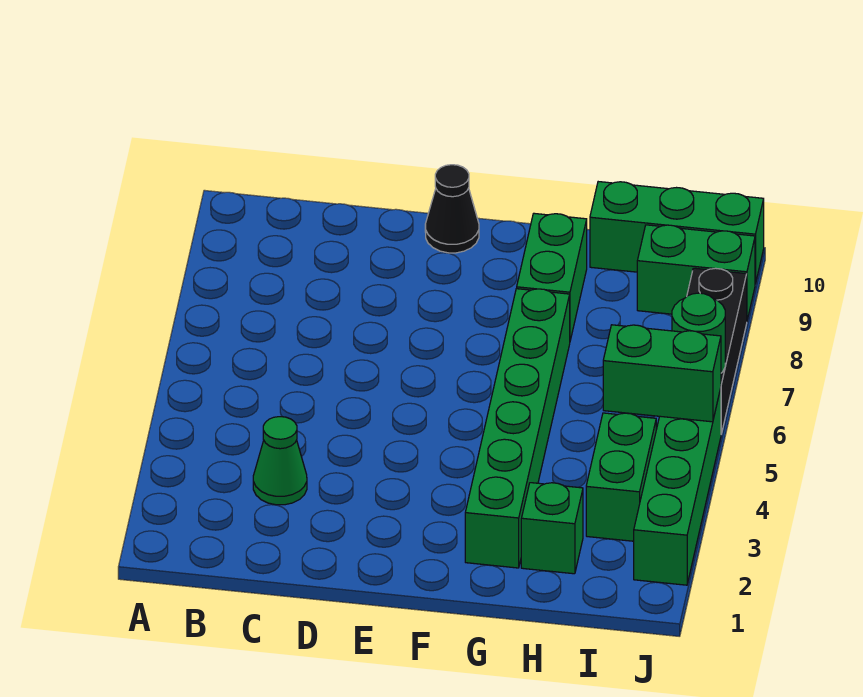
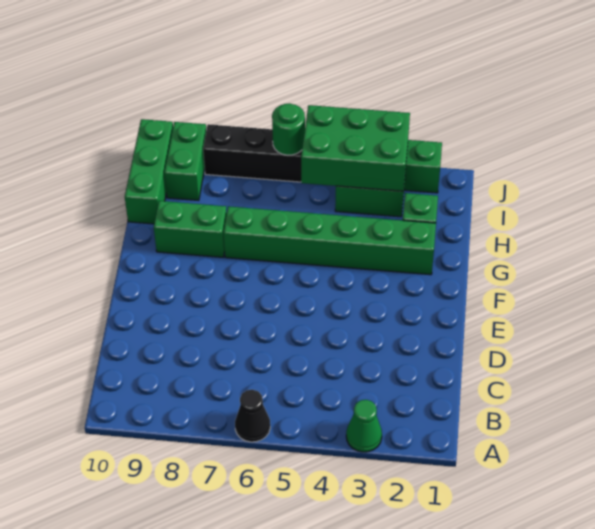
green cone C3 level 1 -> green cone A3 level 1
black cone E10 level 1 -> black cone A6 level 1
green brick I5:J5 level 2 -> green brick I3:J5 level 2

